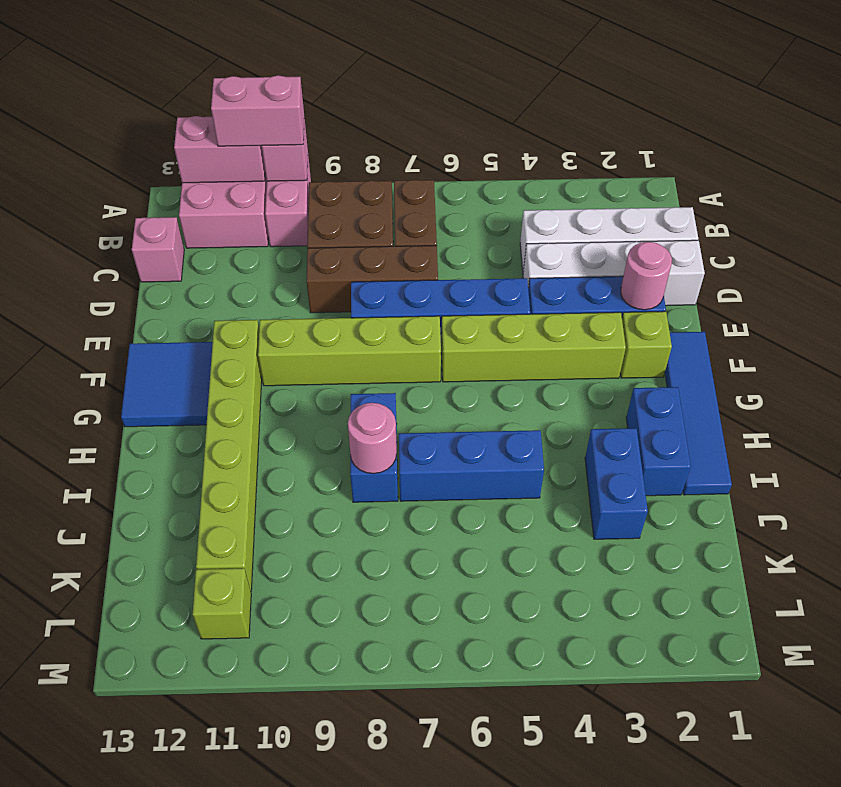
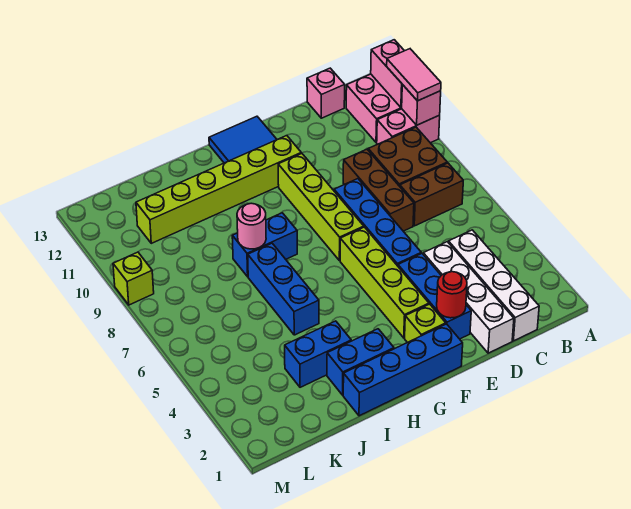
pink brick A10:A11 level 3 -> pink tile A10:A11 level 3
pink round brick E2 level 2 -> red round brick E2 level 2
blue tile F1:I1 level 1 -> blue brick F1:I1 level 1
lime brick L11 level 1 -> lime brick M9 level 1

